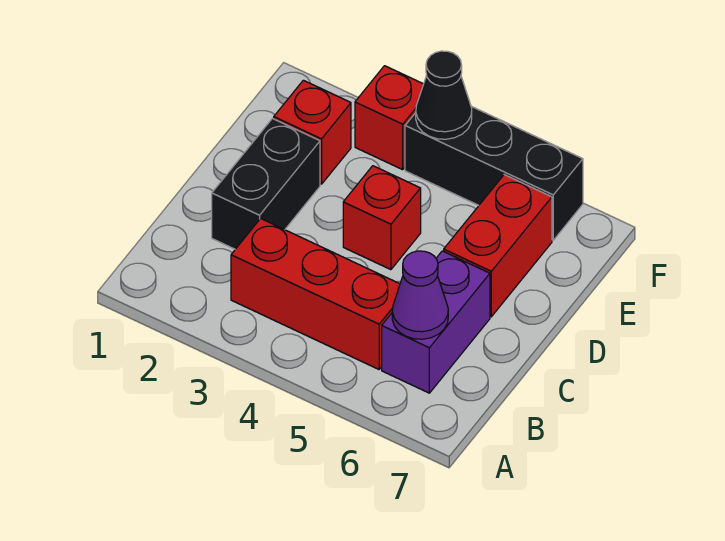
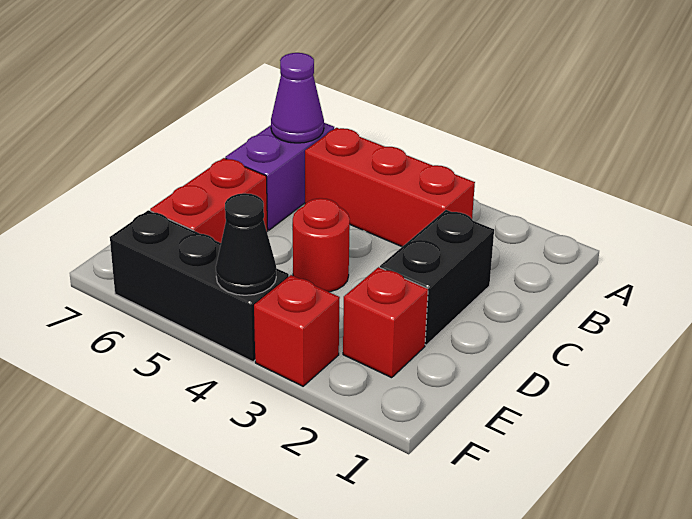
red brick D4 level 1 -> red round brick D4 level 1

